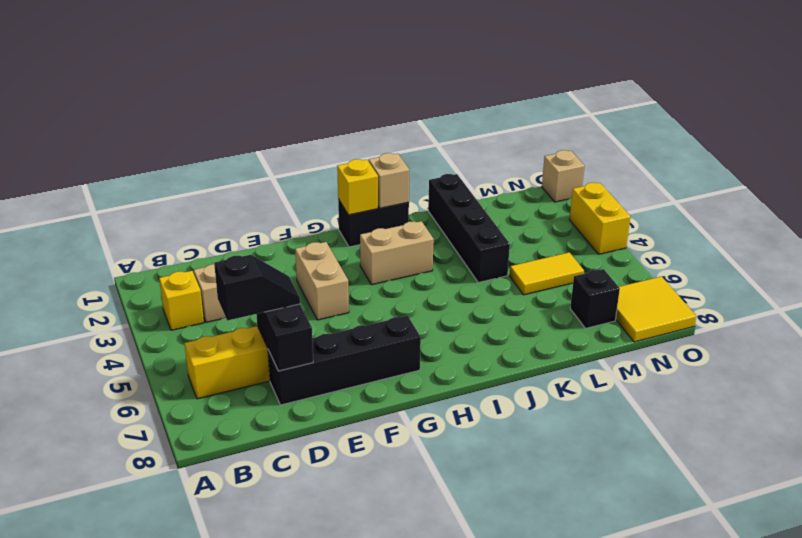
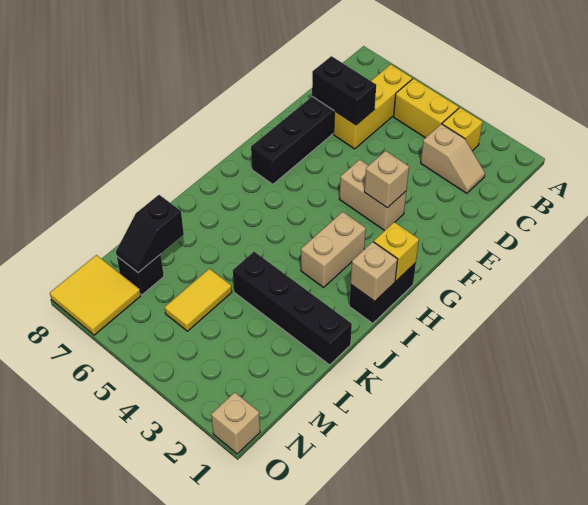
black slope C6:D6 level 3 top C -> black slope L7:M7 level 2 top L
none -> tan brick F3 level 2
yellow brick O3:O4 level 1 -> yellow brick B4:B5 level 1

